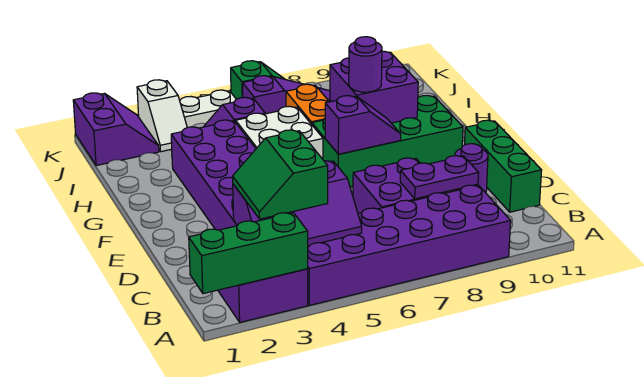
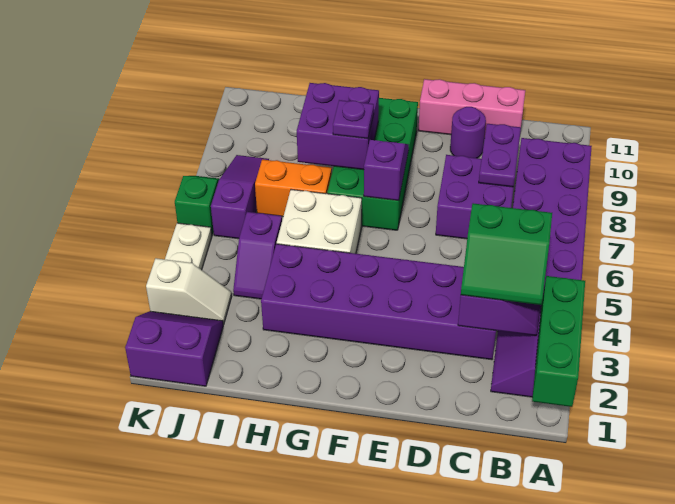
green brick C11:E11 level 1 -> pink brick C11:E11 level 1
purple round brick G8 level 3 -> purple plate G8 level 3

